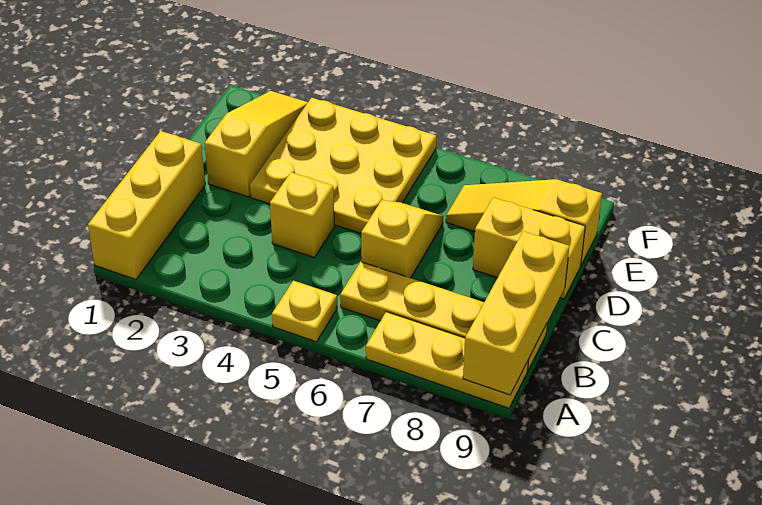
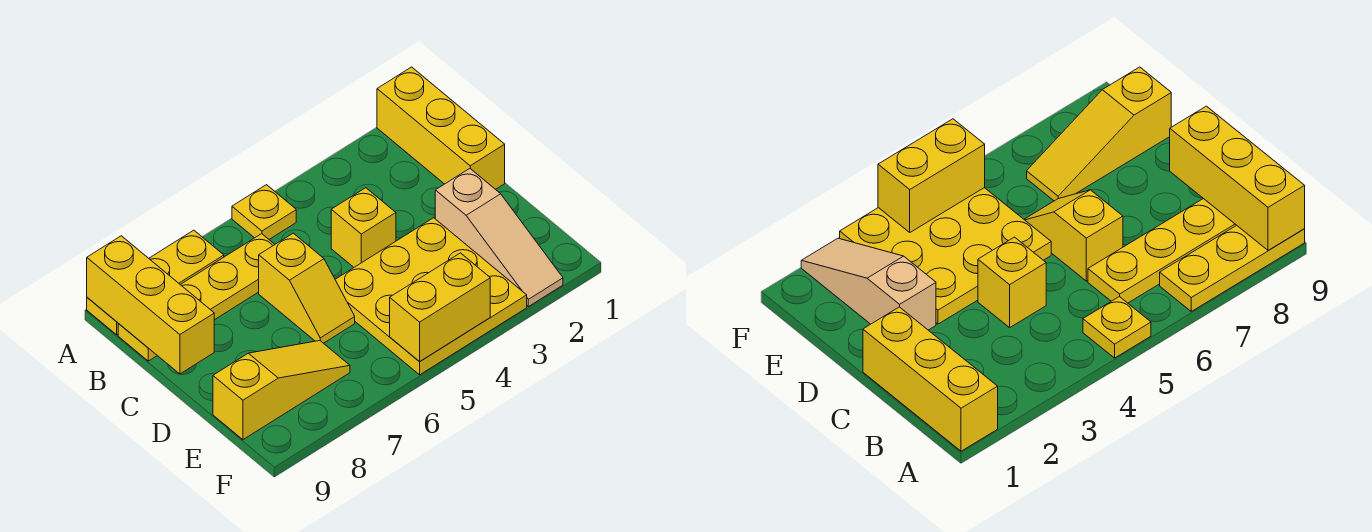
yellow slope D2:F2 level 1 top D -> tan slope D2:F2 level 1 top D
yellow brick D8:D9 level 1 -> yellow brick F4:F5 level 2

